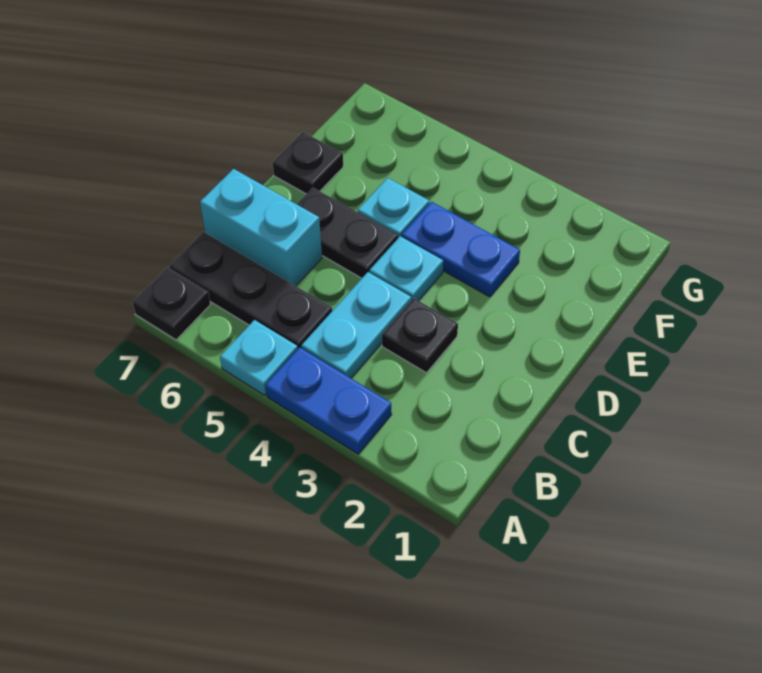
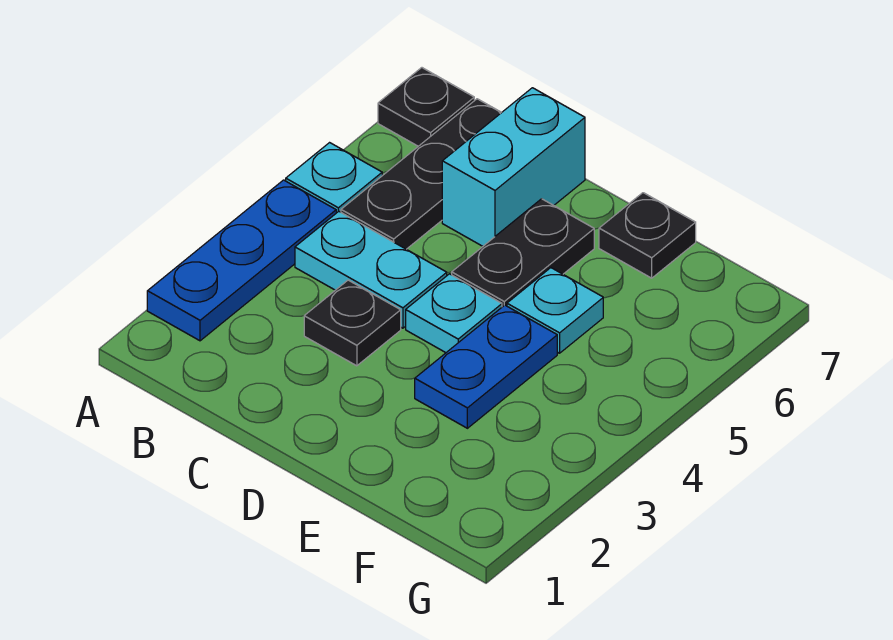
blue plate A3:A4 level 1 -> blue plate A2:A4 level 1

